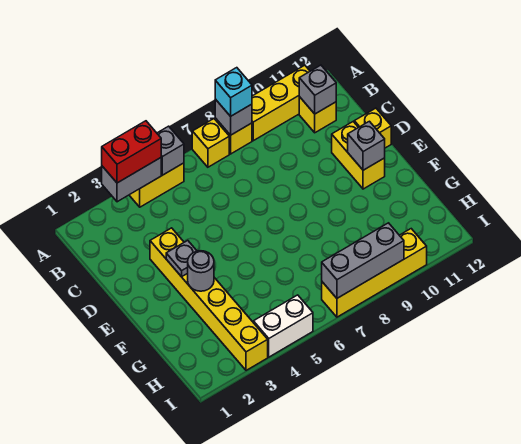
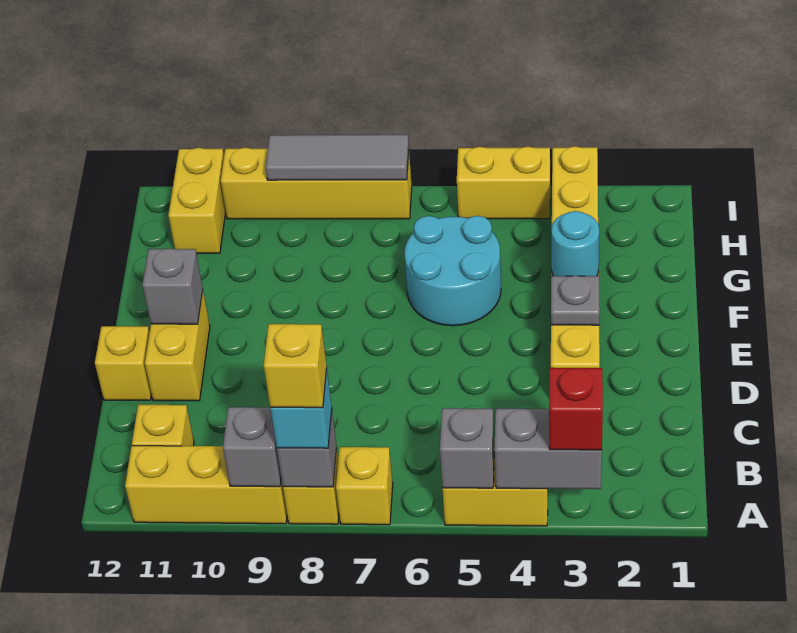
red brick A3:A4 level 3 -> red brick A3 level 3
none -> yellow brick A8 level 4
grey brick B11 level 2 -> grey brick A9 level 2
grey round brick F3 level 2 -> cyan round brick F3 level 2
none -> cyan round brick F5:G6 level 1
none -> yellow brick H11:I11 level 1
white brick I4:I5 level 1 -> yellow brick I4:I5 level 1
grey brick I7:I9 level 2 -> grey tile I7:I9 level 2

